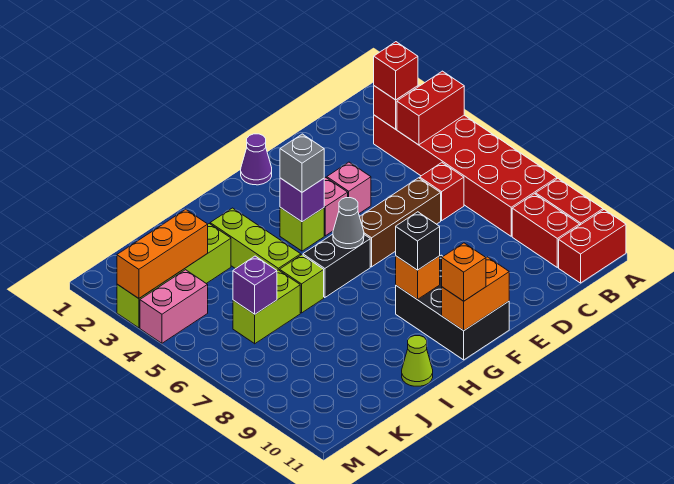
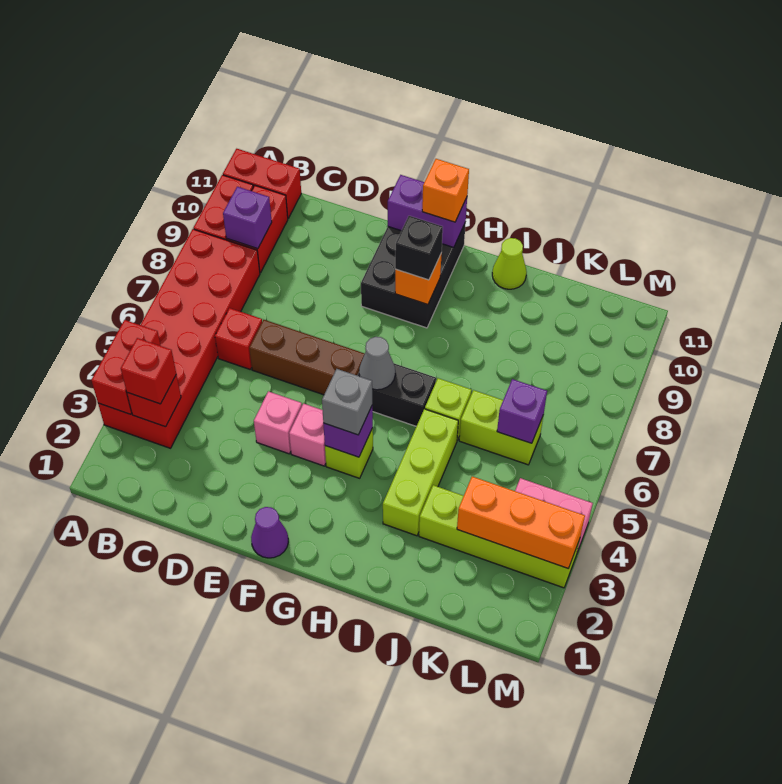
red brick A4:B4 level 2 -> red brick A3:A4 level 2
none -> purple brick B9 level 2
orange brick F11:G11 level 2 -> purple brick F11:G11 level 2

